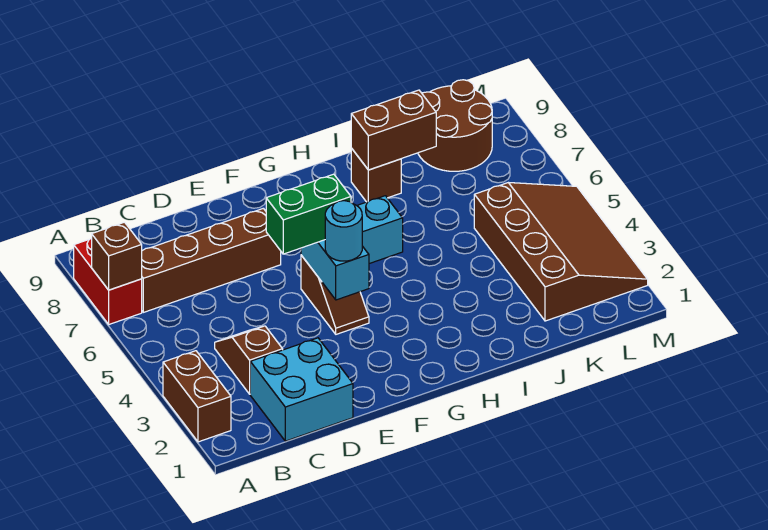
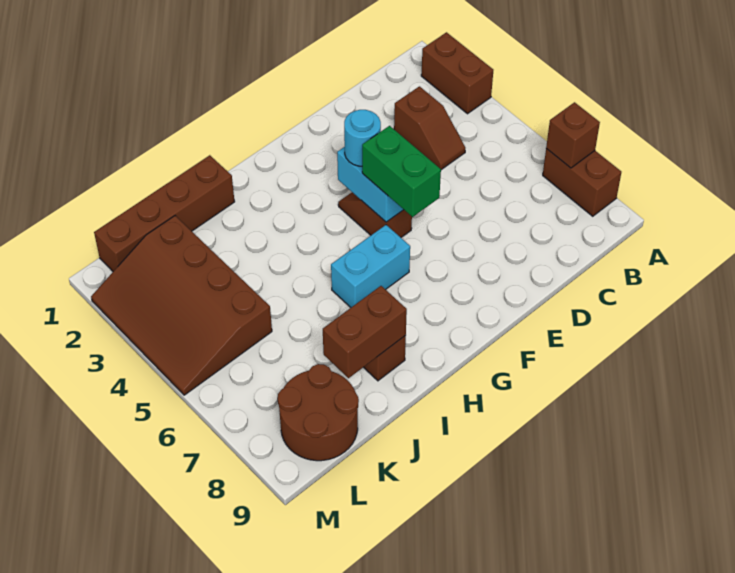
red brick A7:A8 level 1 -> brown brick A7:A8 level 1
brown brick B7:E7 level 1 -> brown brick I1:L1 level 1
cyan brick C1:D2 level 1 -> none
green brick E5:F5 level 3 -> green brick F5:F6 level 3

